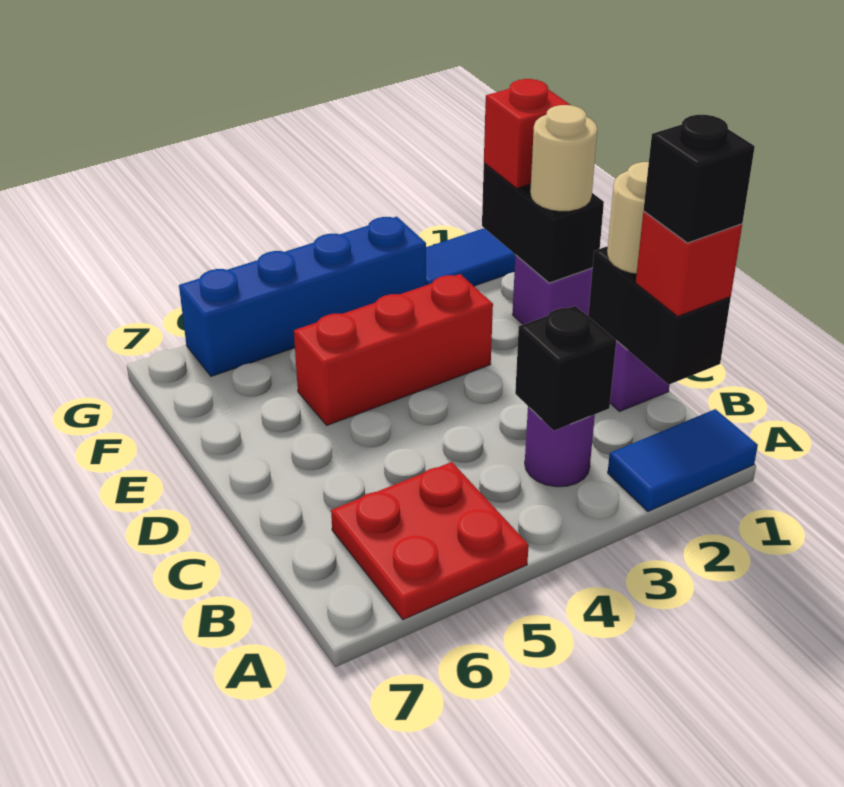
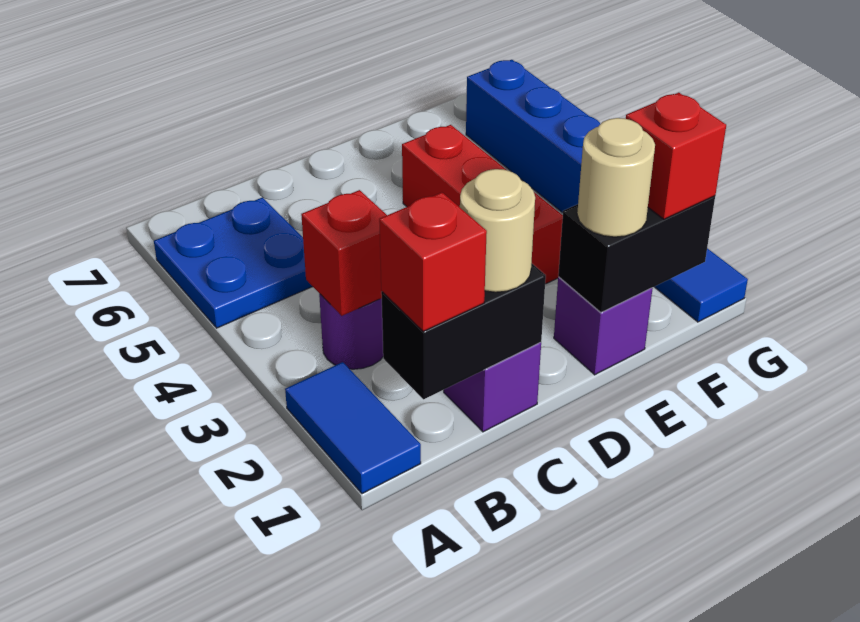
red plate A5:B6 level 1 -> blue plate A5:B6 level 1
black brick B1 level 4 -> none
black brick B3 level 2 -> red brick B3 level 2

